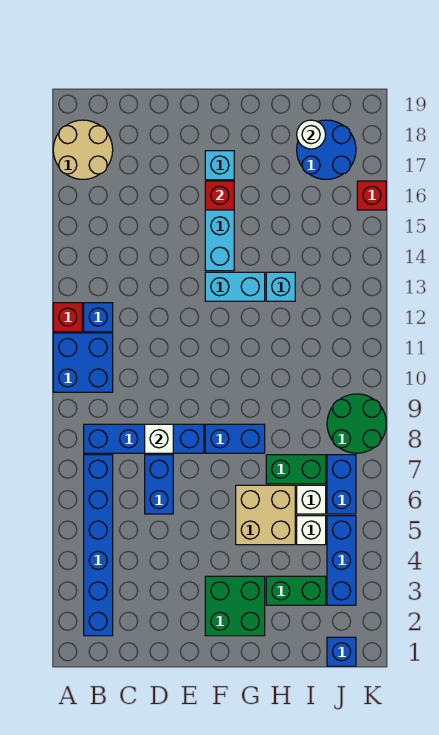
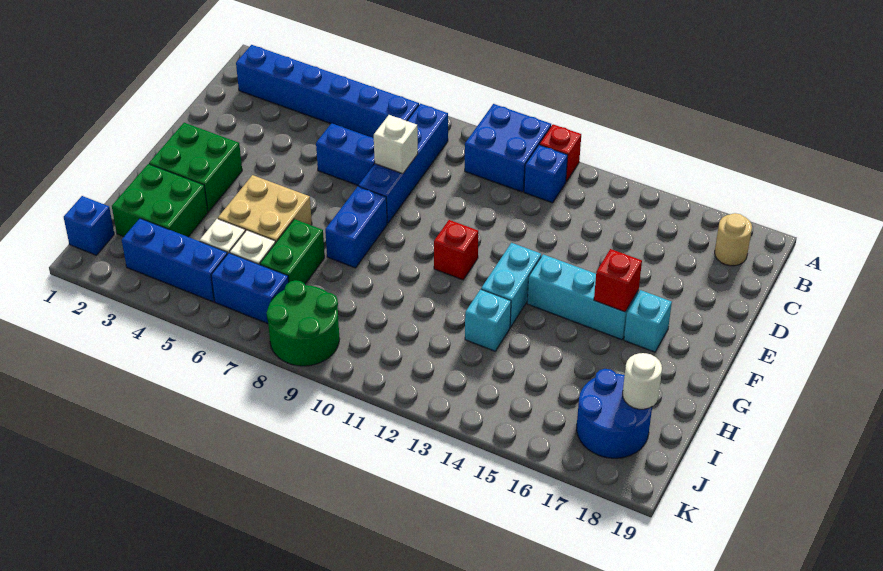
tan round brick A17:B18 level 1 -> tan round brick B18 level 1
green brick H3:I3 level 1 -> green brick H2:I3 level 1
red brick K16 level 1 -> red brick F11 level 1

